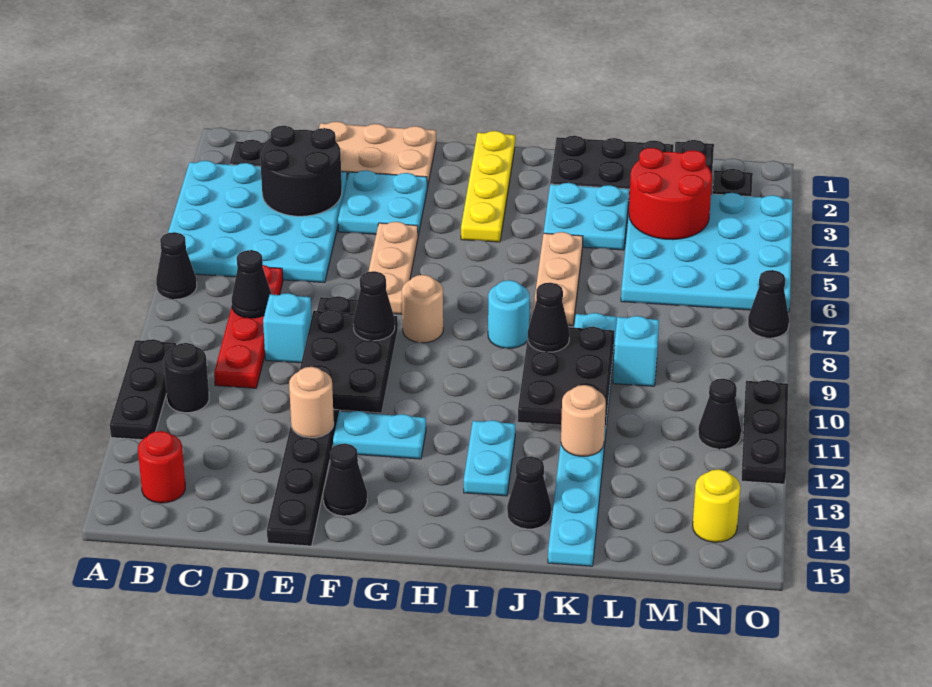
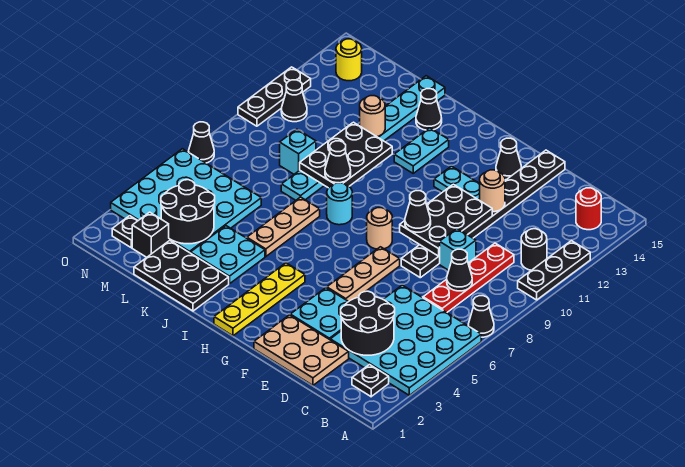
red round brick L3:M4 level 2 -> black round brick L3:M4 level 2

